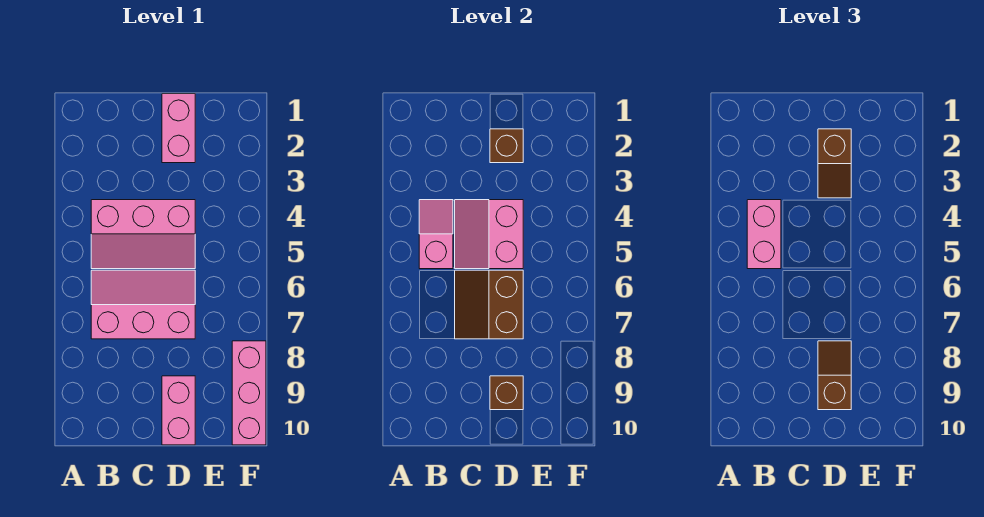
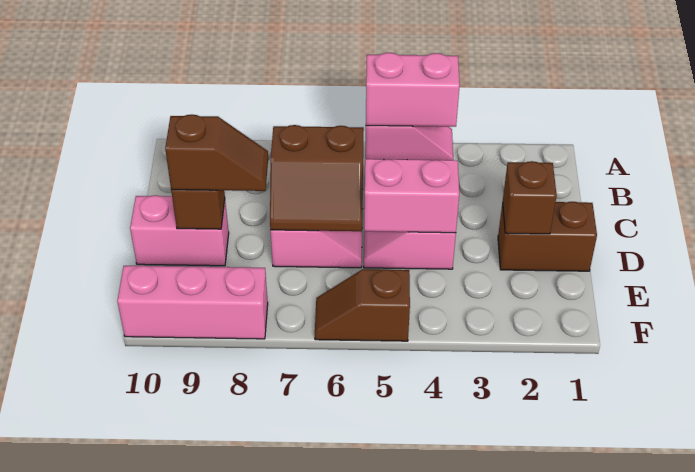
brown slope C6:D7 level 2 top D -> brown slope C6:D7 level 2 top C
pink brick D1:D2 level 1 -> brown brick D1:D2 level 1
brown slope D2:D3 level 3 top 2 -> brown slope F5:F6 level 1 top 5

